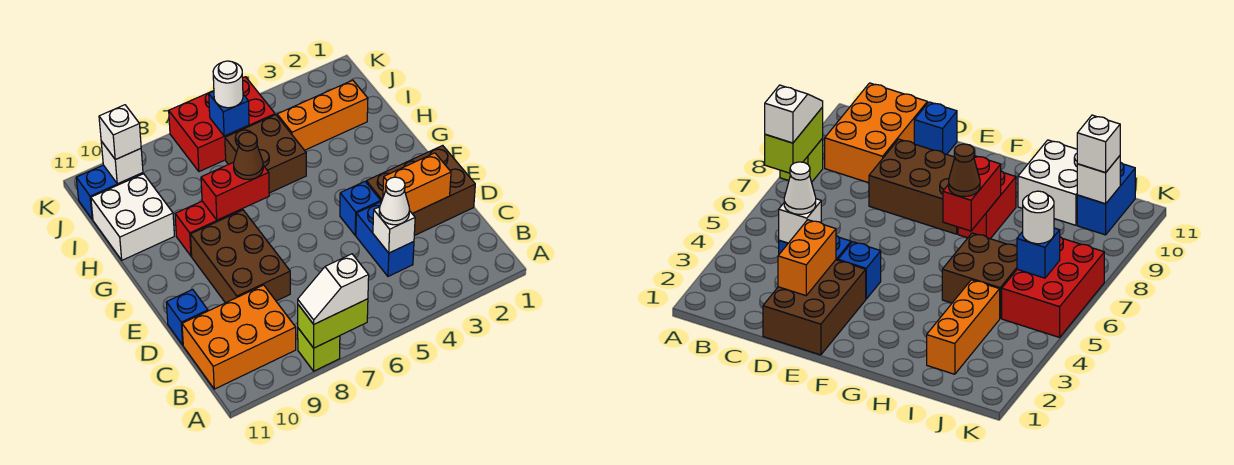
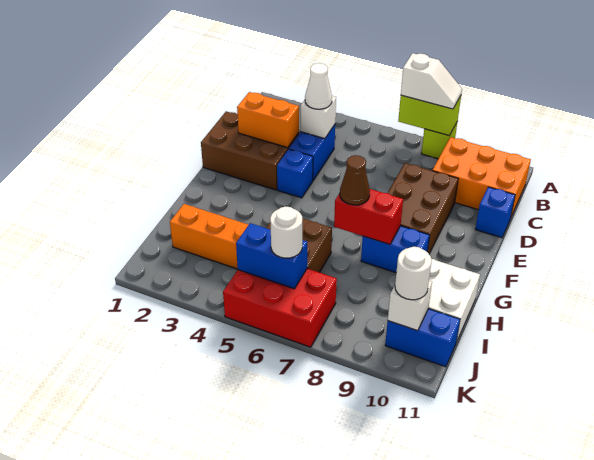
red brick G8:G9 level 1 -> blue brick G8:G9 level 1
blue brick J6 level 2 -> blue brick J5:J6 level 2
white brick J10 level 3 -> white round brick J10 level 3

